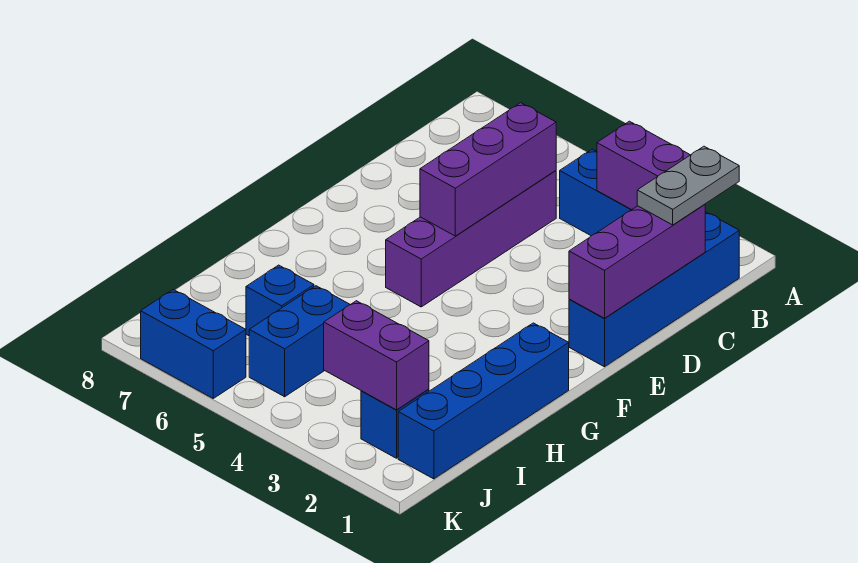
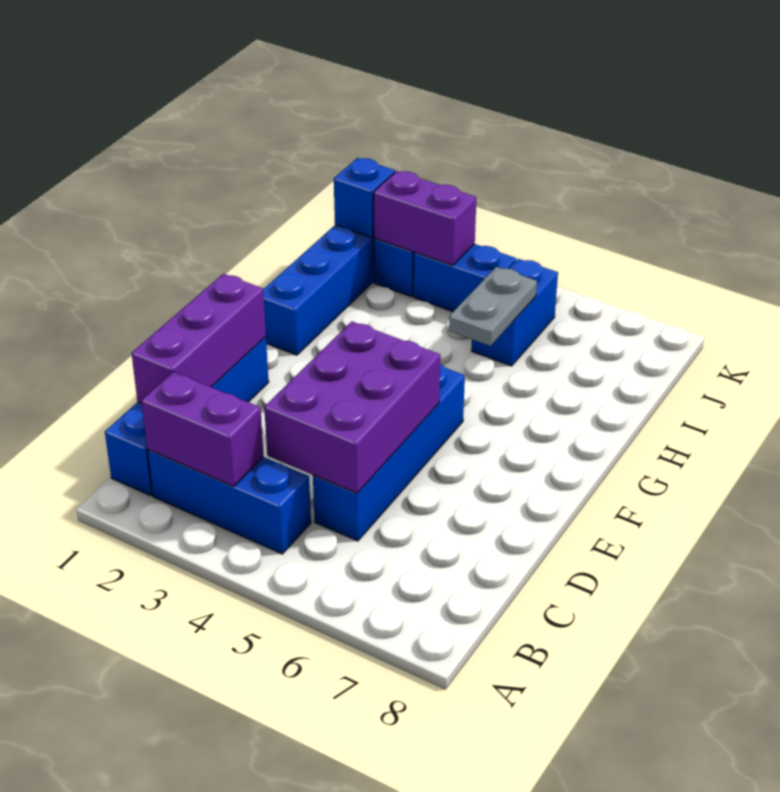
grey plate B1:C1 level 3 -> grey plate H5:I5 level 2
purple brick C5:F5 level 1 -> blue brick C5:F5 level 1
purple brick C5:E5 level 2 -> purple brick C4:E5 level 2
blue brick I6 level 1 -> blue brick J1 level 2
blue brick K6:K7 level 1 -> blue brick J3:J4 level 1

